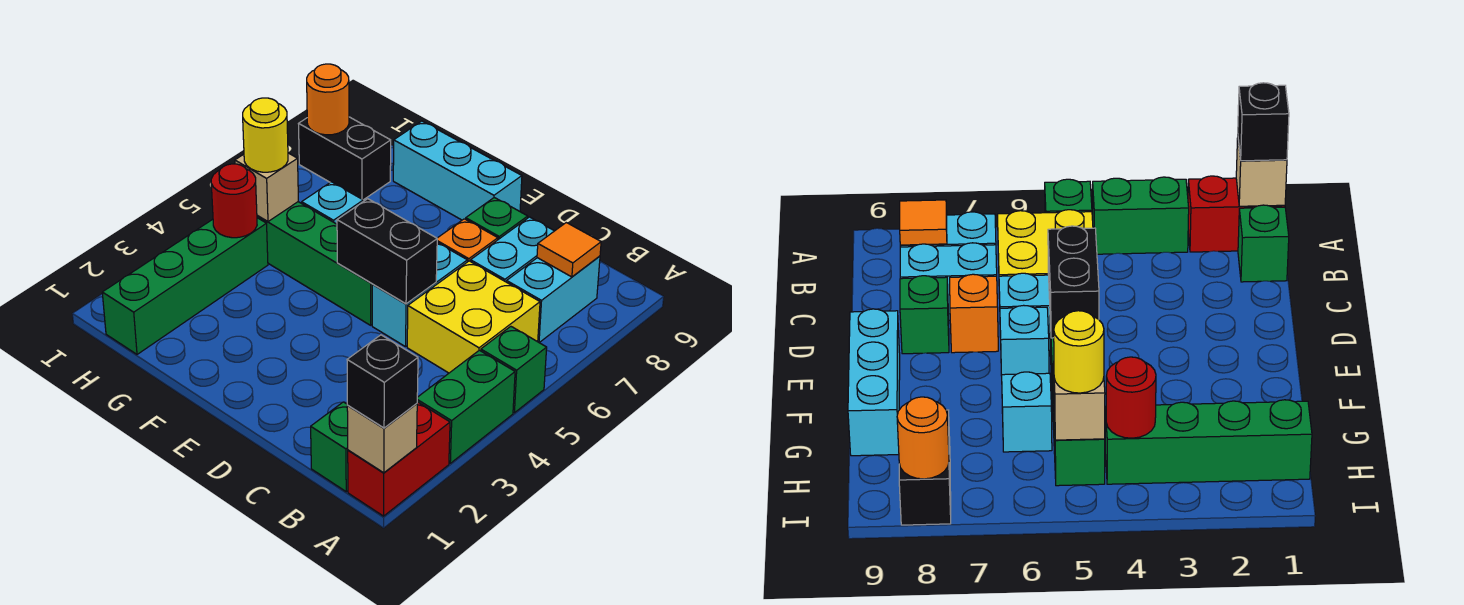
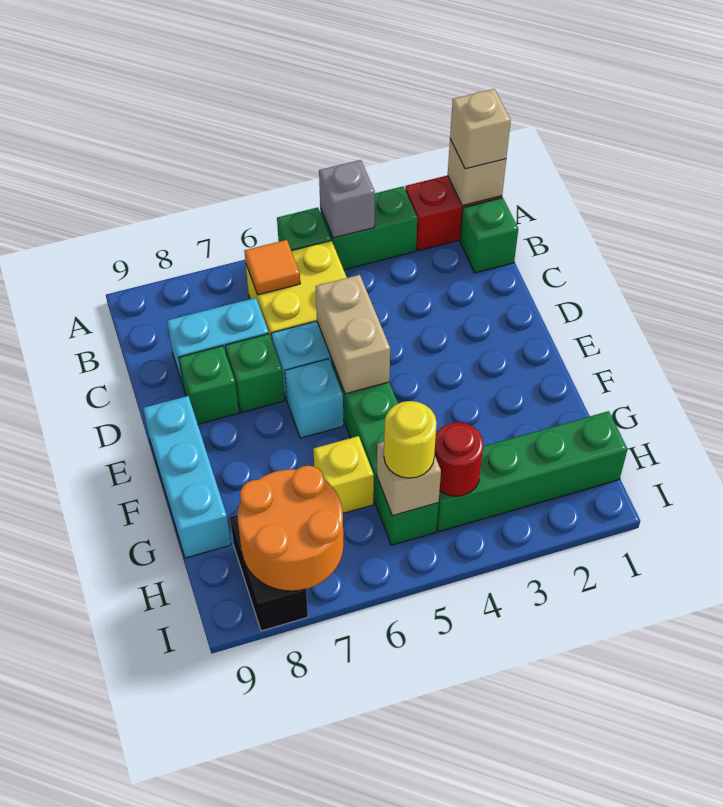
black brick A1 level 3 -> tan brick A1 level 3
none -> grey brick A4 level 2
cyan brick B7:B8 level 1 -> none
orange tile B8 level 2 -> orange tile B6 level 2
black brick D5:E5 level 2 -> tan brick D5:E5 level 2
orange brick D7 level 1 -> green brick D7 level 1
cyan brick G6 level 1 -> yellow brick G6 level 1
orange round brick I8 level 2 -> orange round brick H7:I8 level 2

